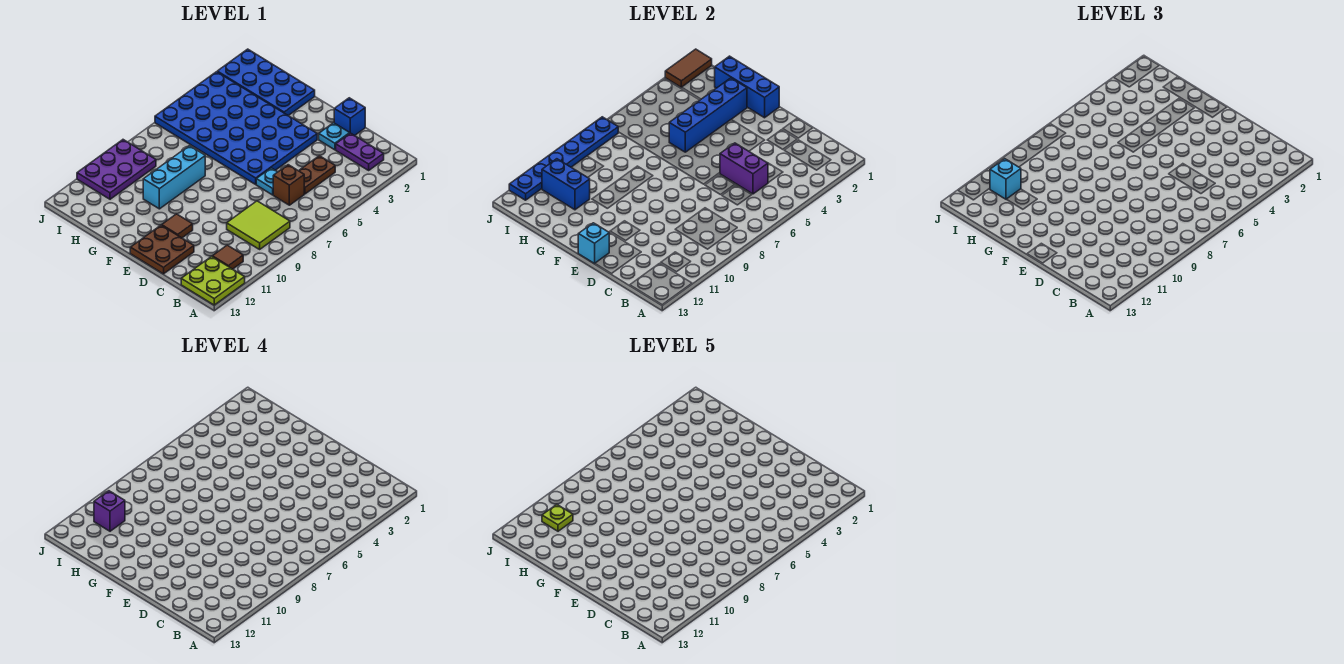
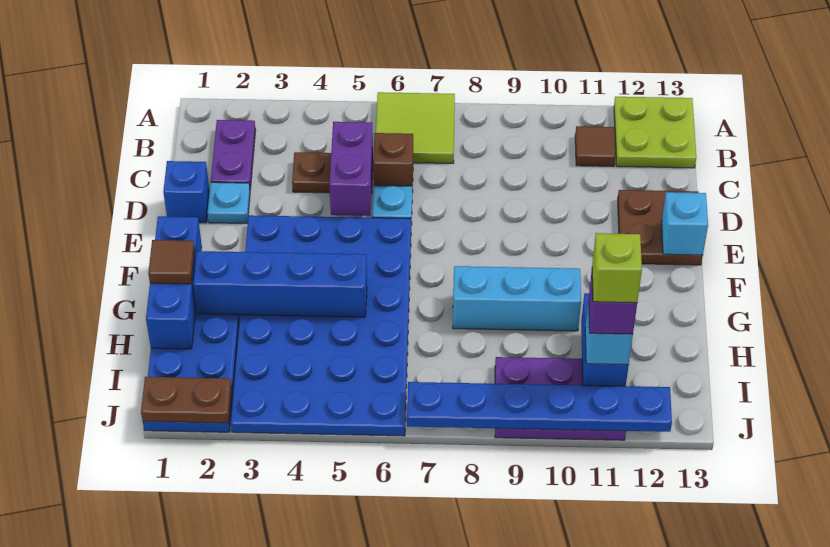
lime tile B8:C9 level 1 -> lime tile A6:B7 level 1
brown tile E11 level 1 -> brown tile G1 level 3
lime plate I11 level 5 -> lime brick I11 level 5
brown tile J1:J2 level 2 -> brown plate J1:J2 level 2

